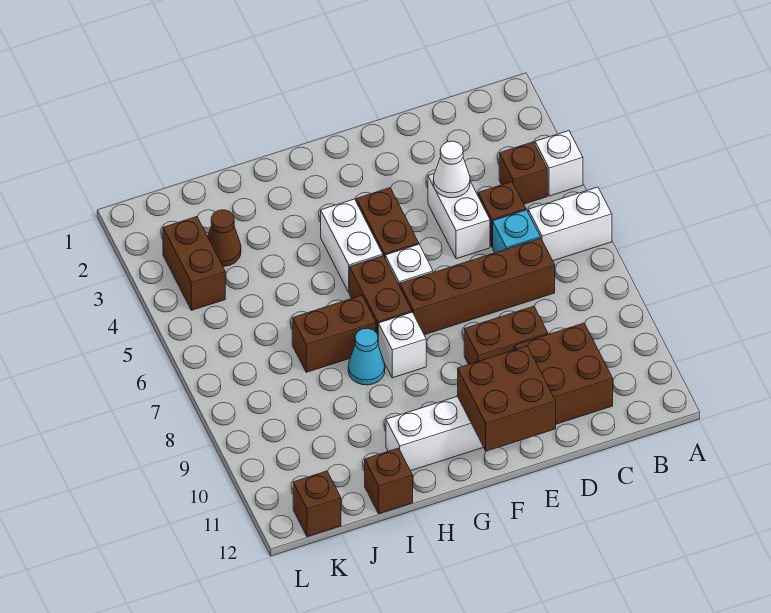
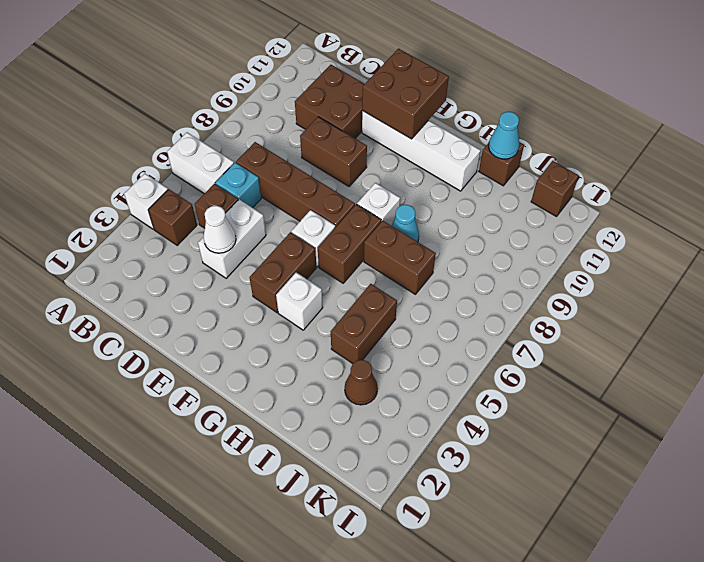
white brick G4:G5 level 1 -> white brick G4 level 1
none -> cyan cone I12 level 2
brown brick K3:K4 level 1 -> brown brick I4:I5 level 1

